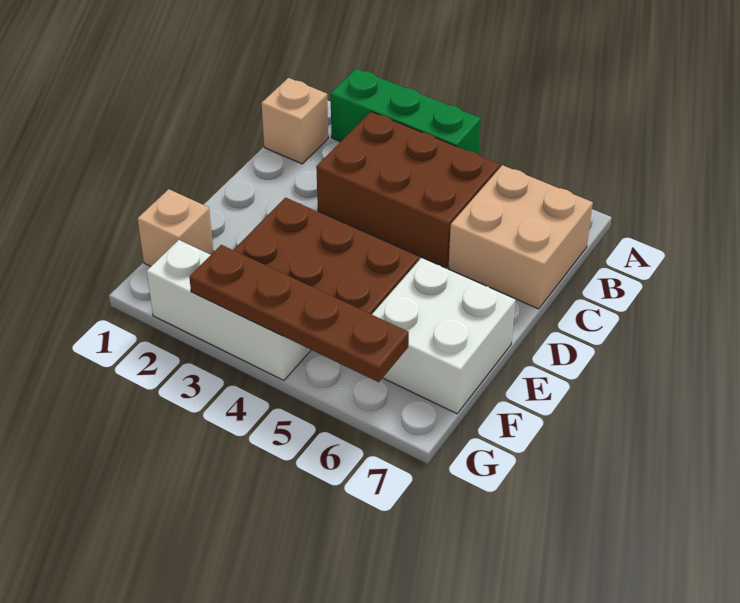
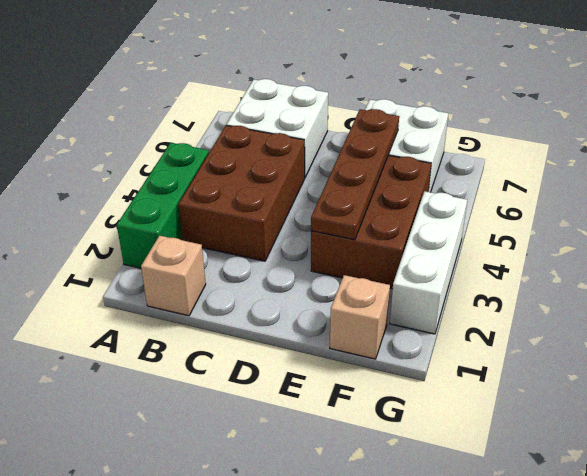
tan brick B6:C7 level 1 -> white brick B6:C7 level 1
brown plate G3:G6 level 2 -> brown plate E3:E6 level 2

